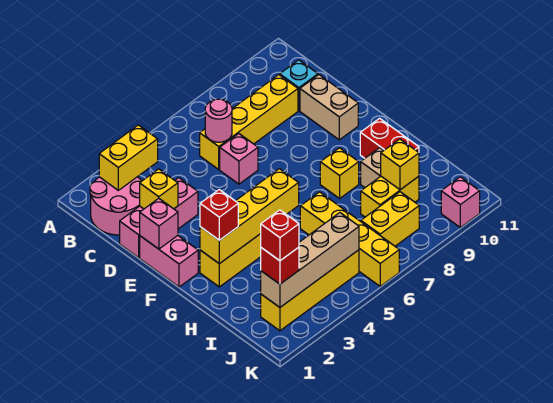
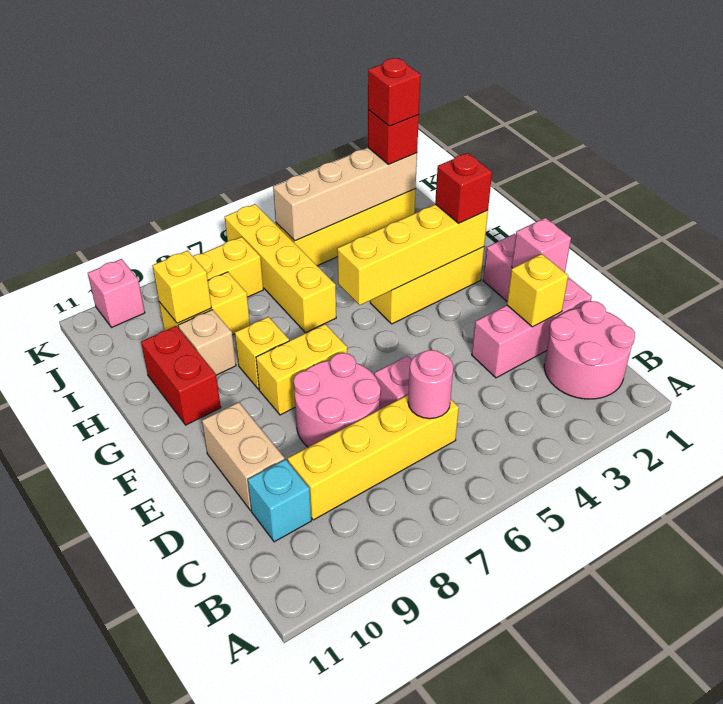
yellow brick B2:B3 level 2 -> yellow brick F7:F8 level 1
none -> pink round brick D7:E8 level 1

